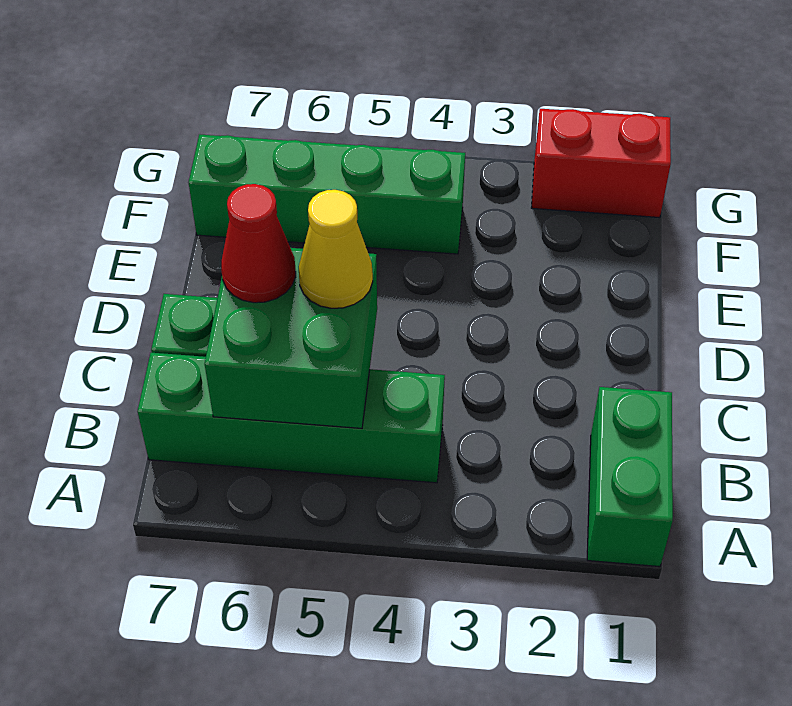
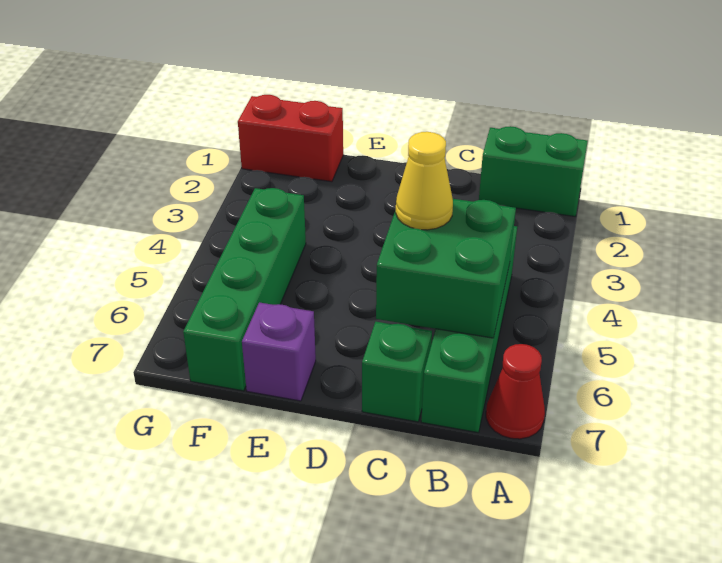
red cone C6 level 3 -> red cone A7 level 1
none -> purple brick E7 level 1
red brick G1:G2 level 1 -> red brick F1:G1 level 1

